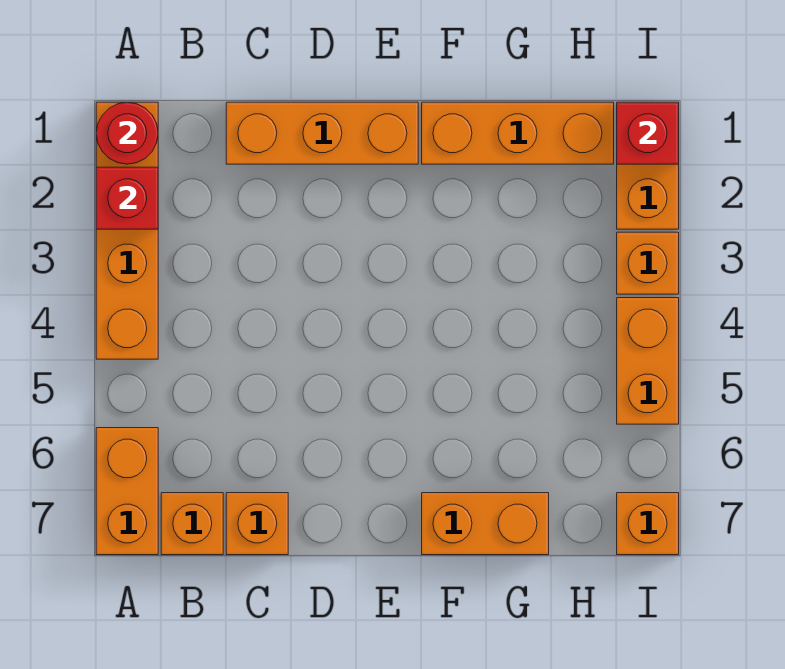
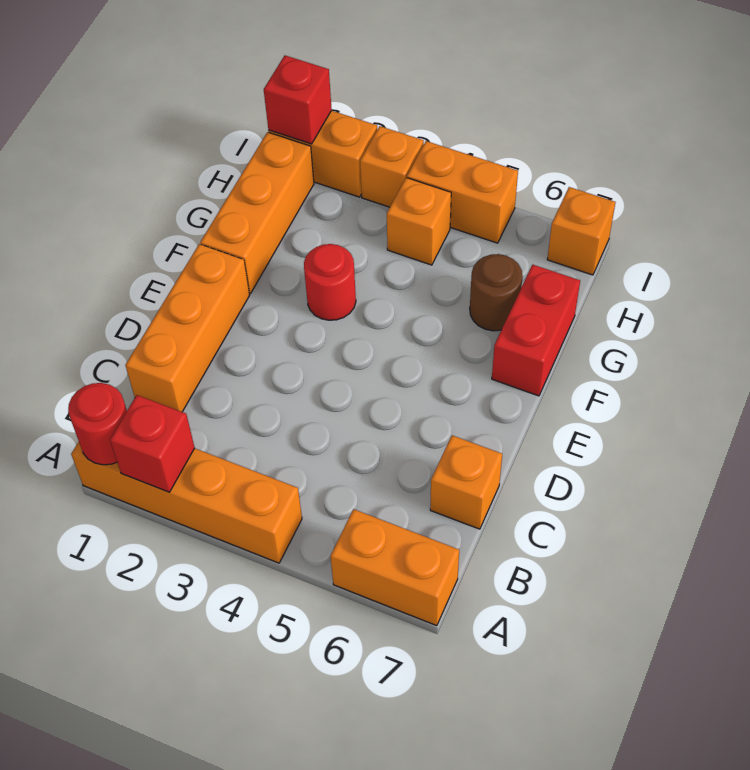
orange brick B7 level 1 -> orange brick H4 level 1
none -> red round brick F3 level 1
orange brick F7:G7 level 1 -> red brick F7:G7 level 1
none -> brown round brick G6 level 1

